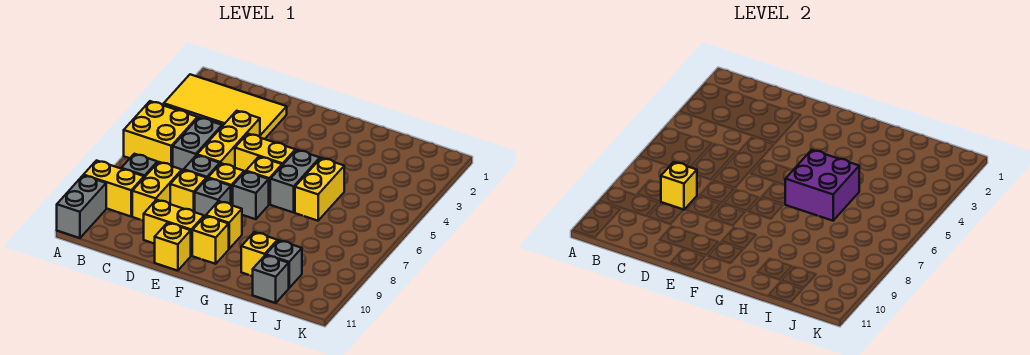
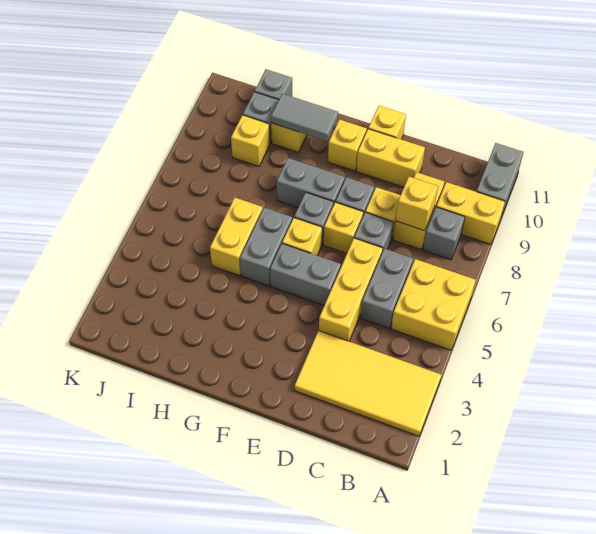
yellow brick E5:F5 level 1 -> grey brick E5:F5 level 1
none -> grey brick F8:G8 level 1
yellow brick F9 level 1 -> yellow brick I9 level 1
purple brick G5:H6 level 2 -> none
none -> grey tile G10:H10 level 2

